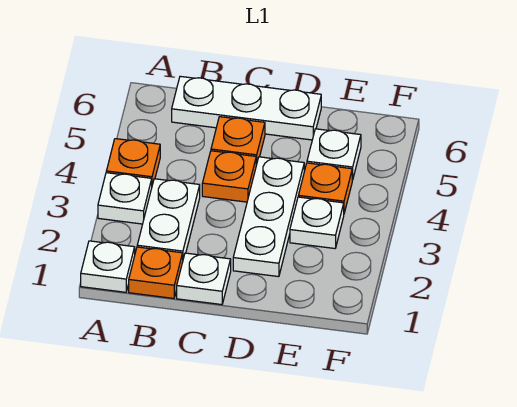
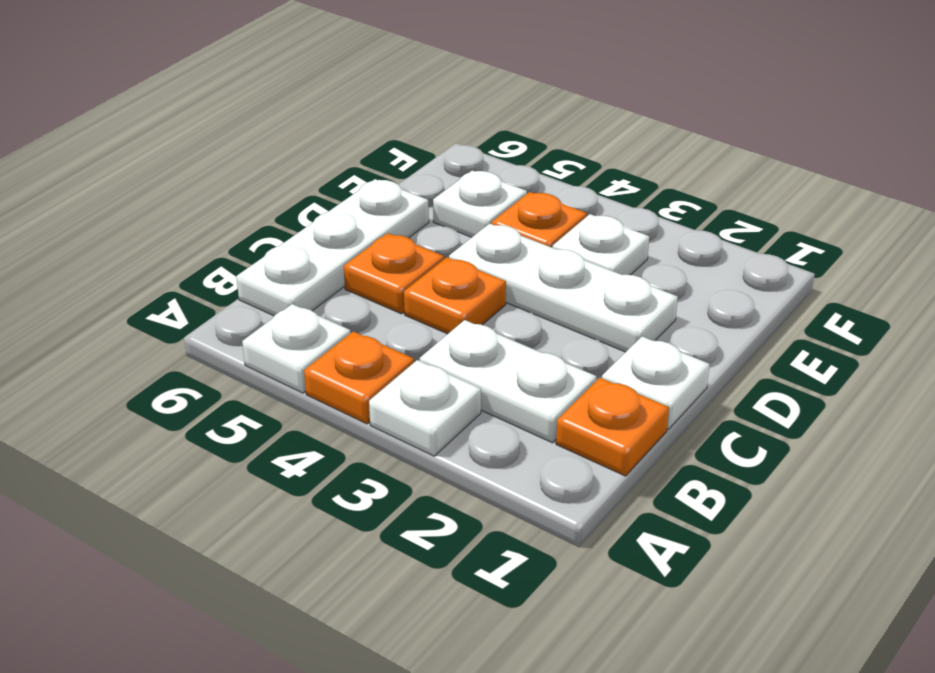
white plate A1 level 1 -> white plate A5 level 1

